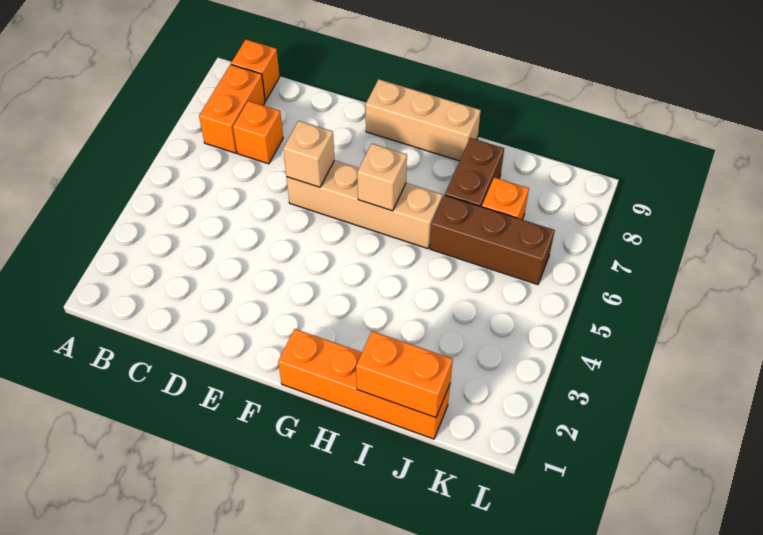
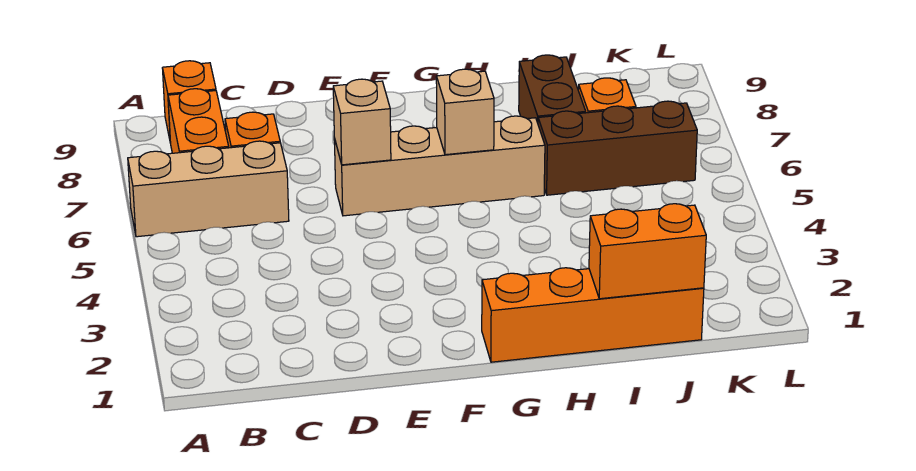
tan brick F9:H9 level 1 -> tan brick A6:C6 level 1

